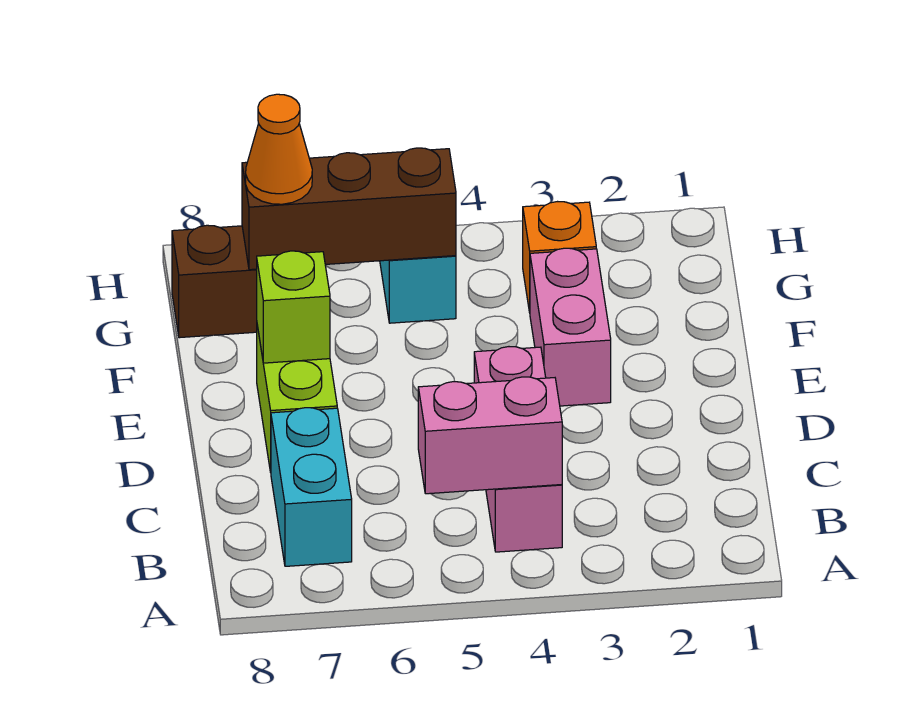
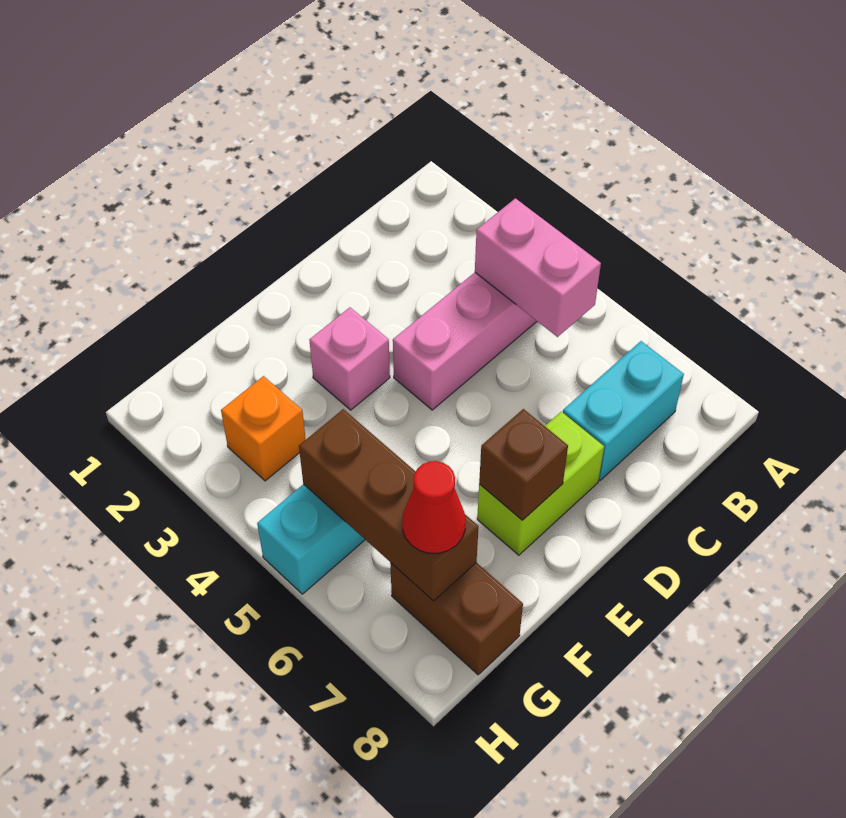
pink brick E3:F3 level 1 -> pink brick E3 level 1
lime brick E7 level 2 -> brown brick E7 level 2
orange cone G7 level 3 -> red cone G7 level 3

